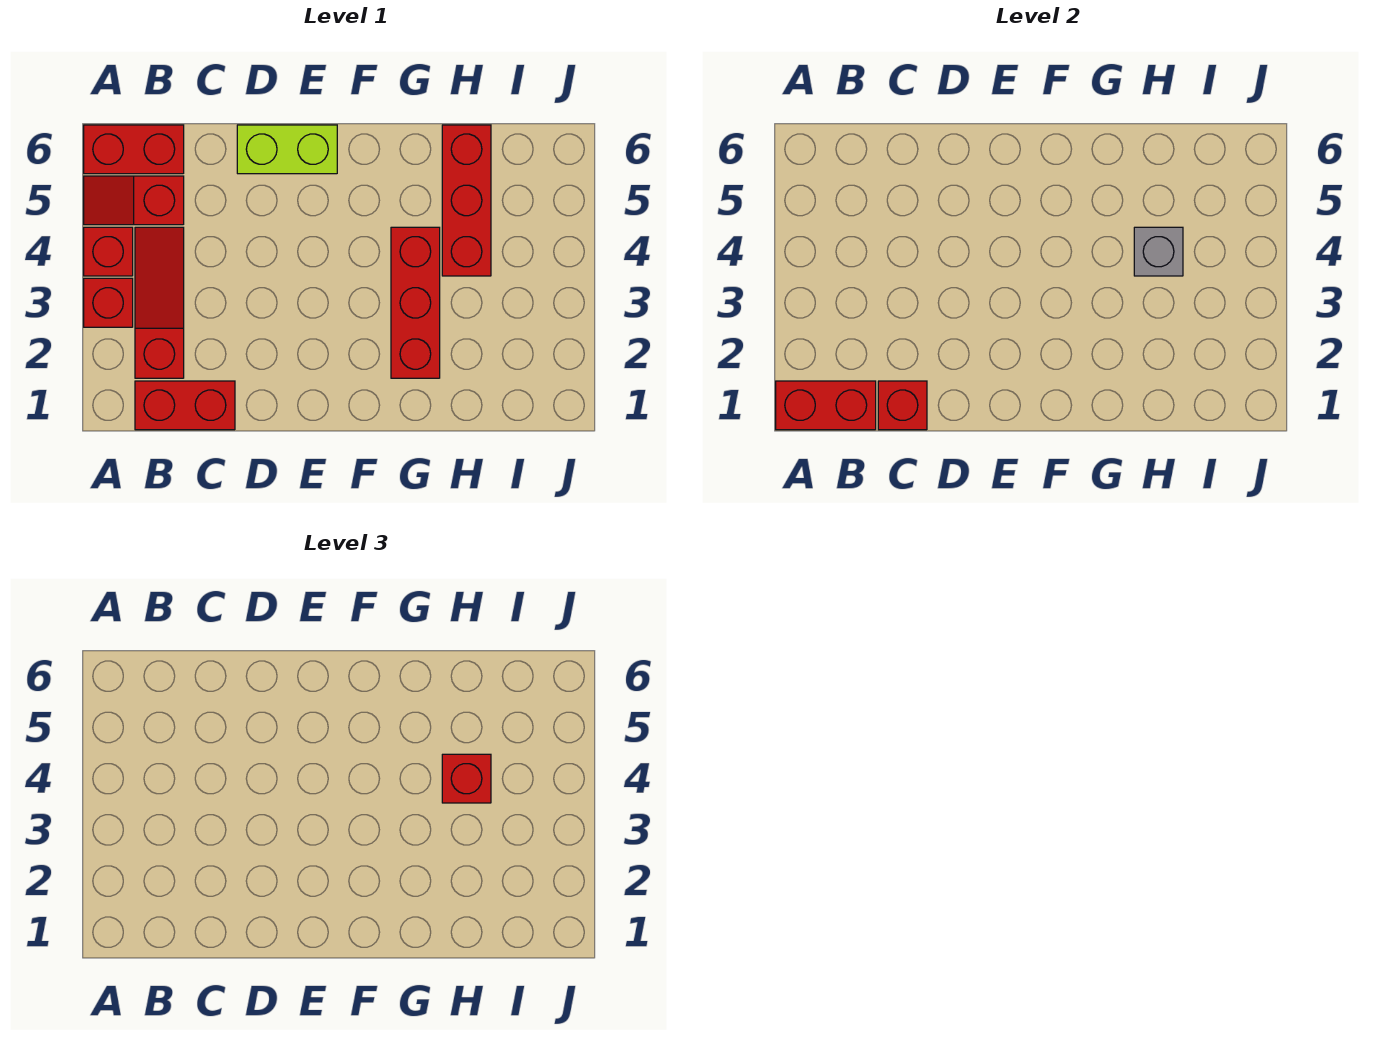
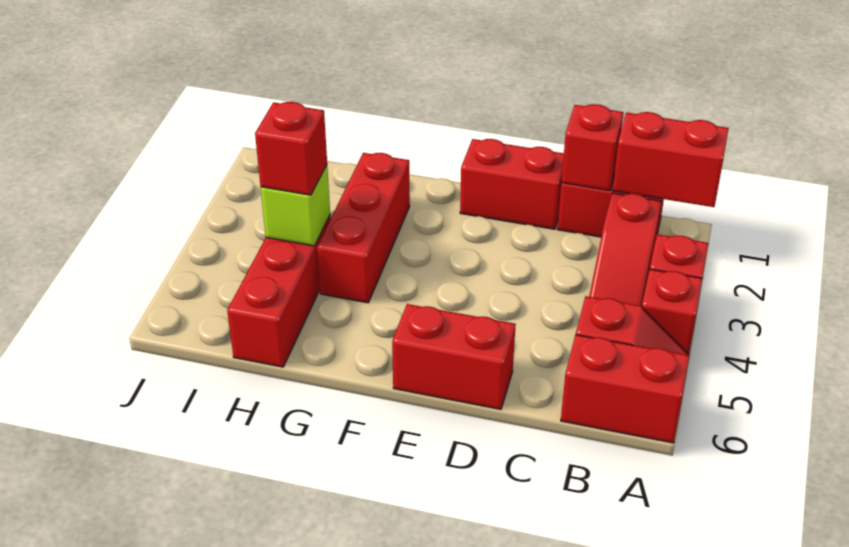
none -> red brick D1:E1 level 1
lime brick D6:E6 level 1 -> red brick D6:E6 level 1
grey brick H4 level 2 -> lime brick H4 level 2

